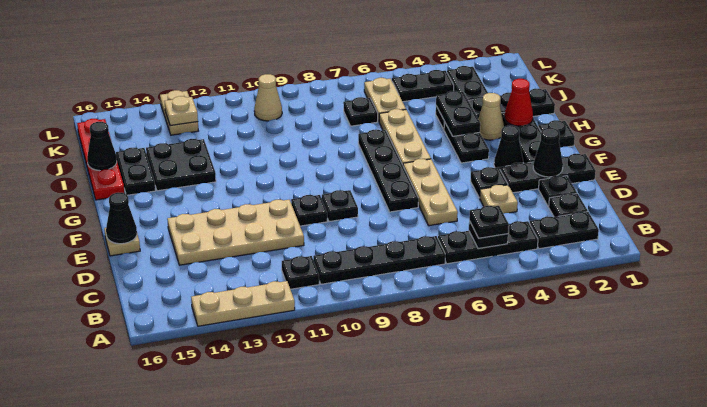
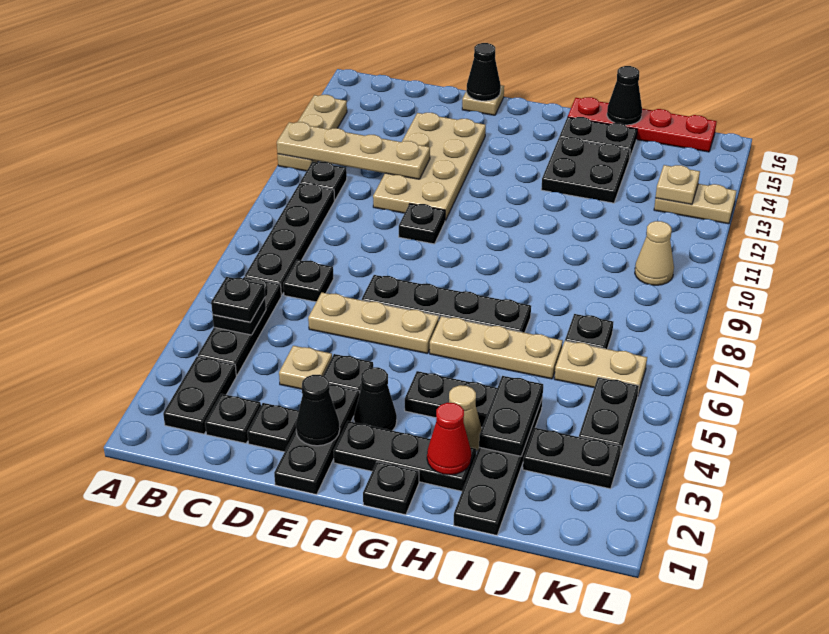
none -> tan plate A12:D12 level 2
black plate E9 level 1 -> black plate C7 level 1
black plate H4:I4 level 2 -> black plate I3:I4 level 2

